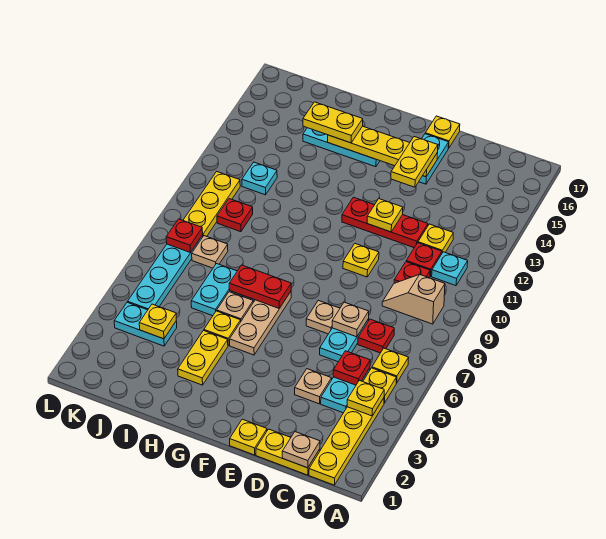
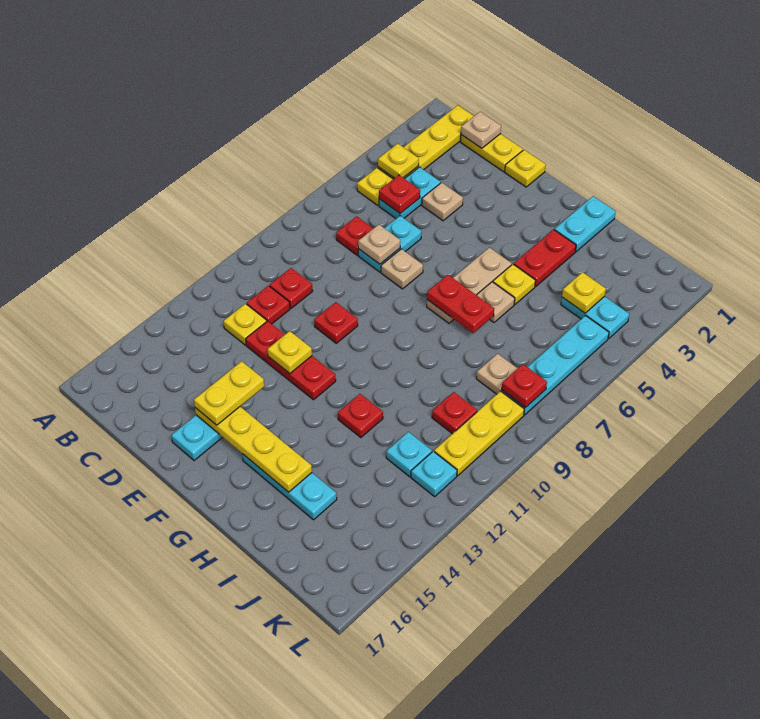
yellow plate B6 level 1 -> none
tan slope B9:C9 level 1 top B -> none
cyan plate B11 level 1 -> cyan plate K12 level 1
yellow plate E10 level 1 -> red plate E10 level 1
yellow plate E17 level 1 -> none
yellow plate H3:H4 level 1 -> red plate H3:H4 level 1
none -> red plate H12 level 1
yellow plate H15:I15 level 3 -> none
cyan plate I6:I7 level 1 -> cyan plate H1:H2 level 1

